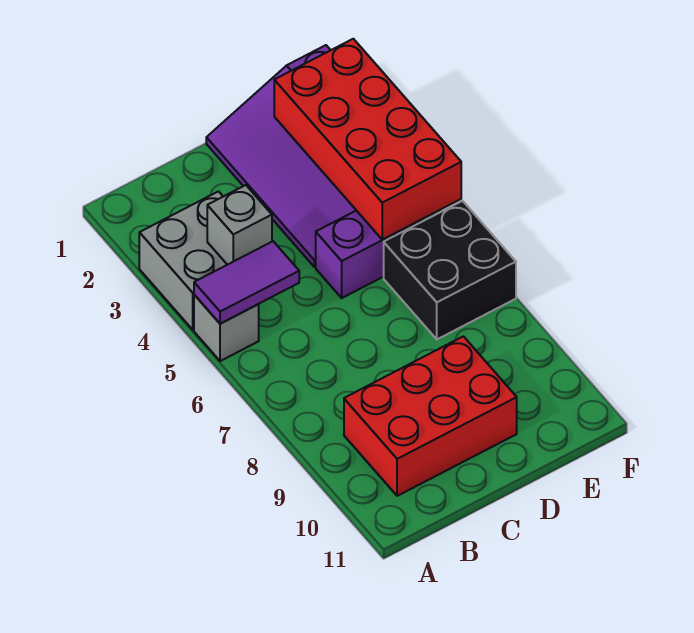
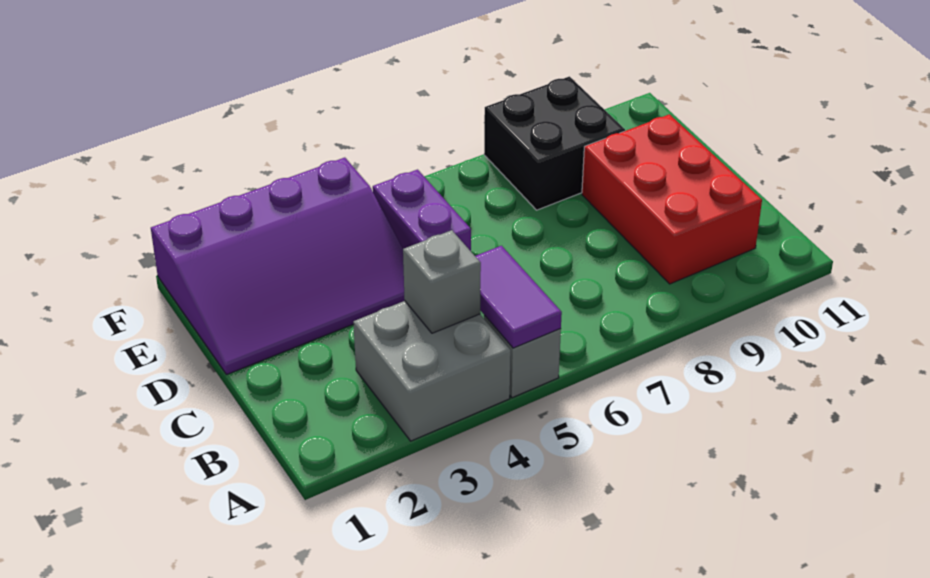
red brick E2:F5 level 2 -> none
black brick E6:F7 level 1 -> black brick E8:F9 level 1

